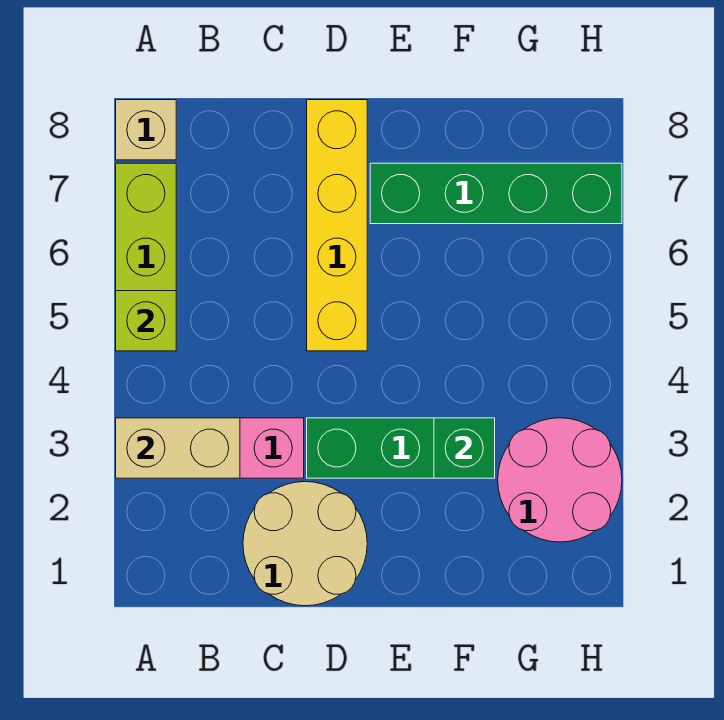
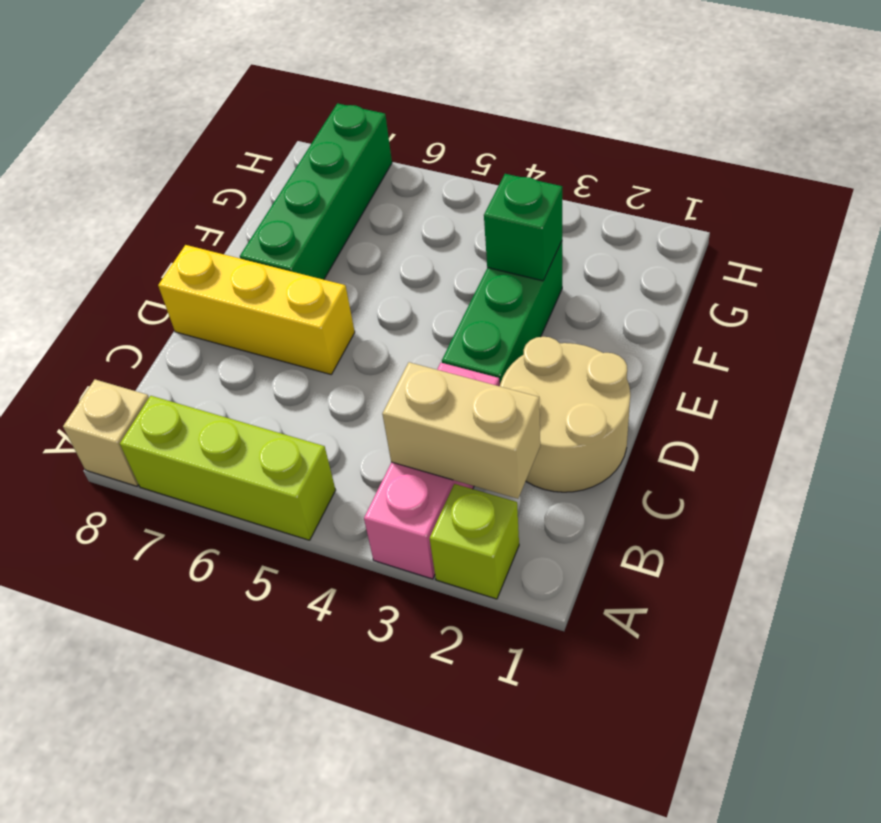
tan brick A3:B3 level 2 -> tan brick B2:B3 level 2
lime brick A5 level 2 -> lime brick A2 level 1
yellow brick D5:D8 level 1 -> yellow brick D6:D8 level 1
pink round brick G2:H3 level 1 -> none

